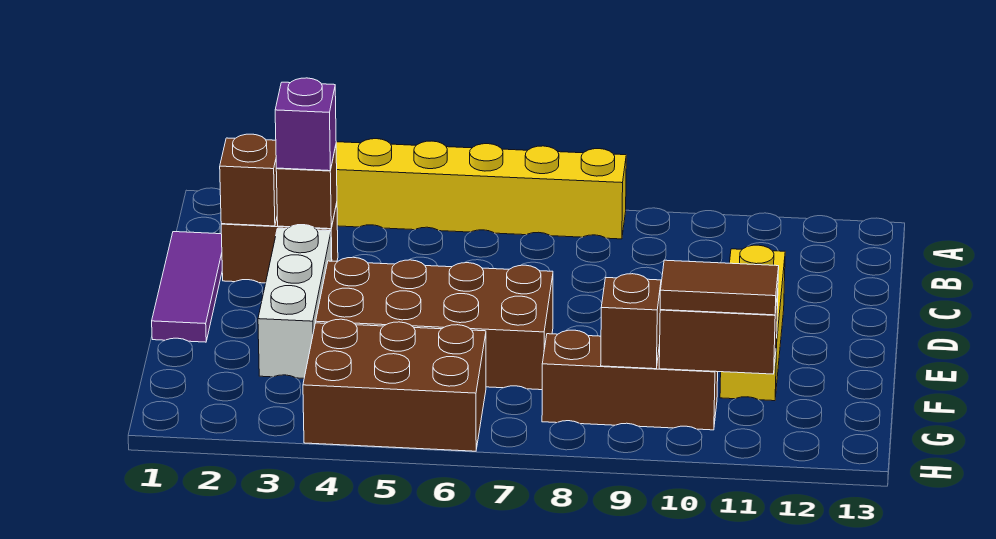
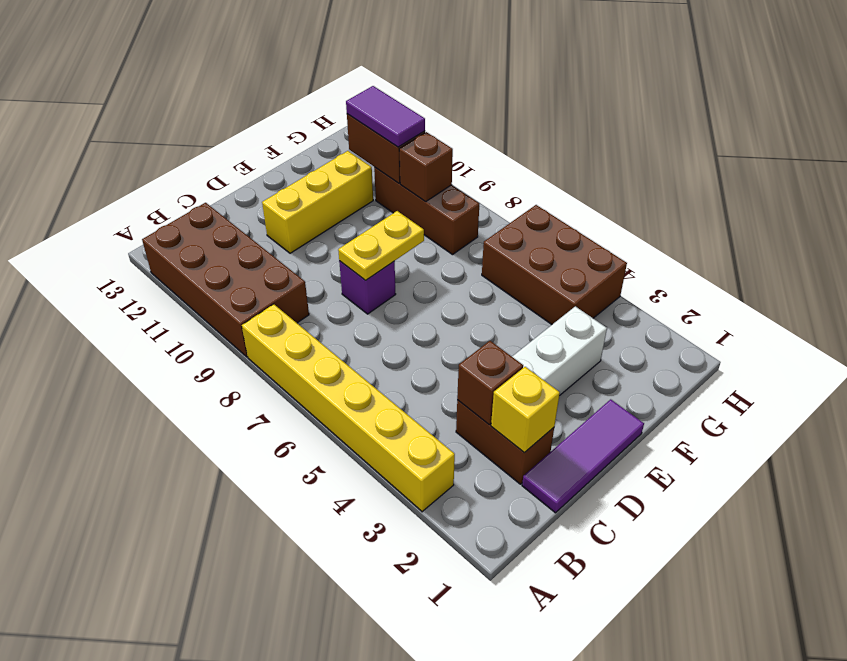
brown brick C2 level 2 -> yellow brick C2 level 2
purple brick C3 level 3 -> purple brick D8 level 1
none -> yellow plate D8:E8 level 2
brown brick E4:F7 level 1 -> brown brick A9:B12 level 1
brown tile G10:G11 level 3 -> purple tile G10:G11 level 3

